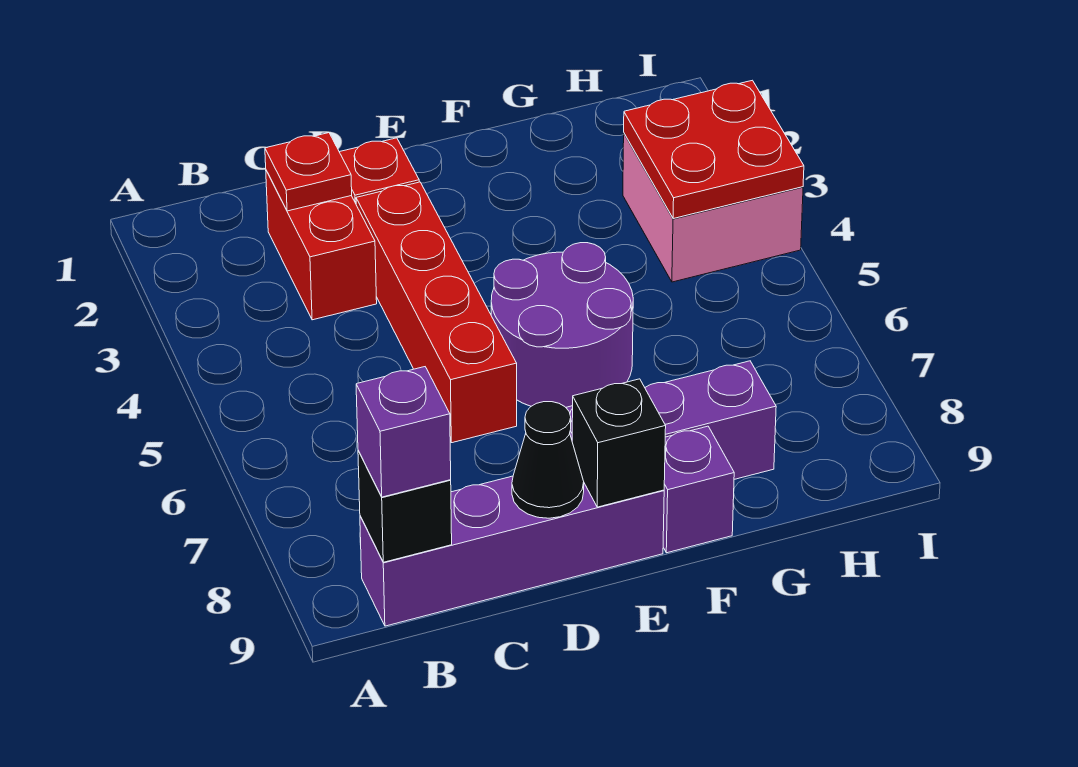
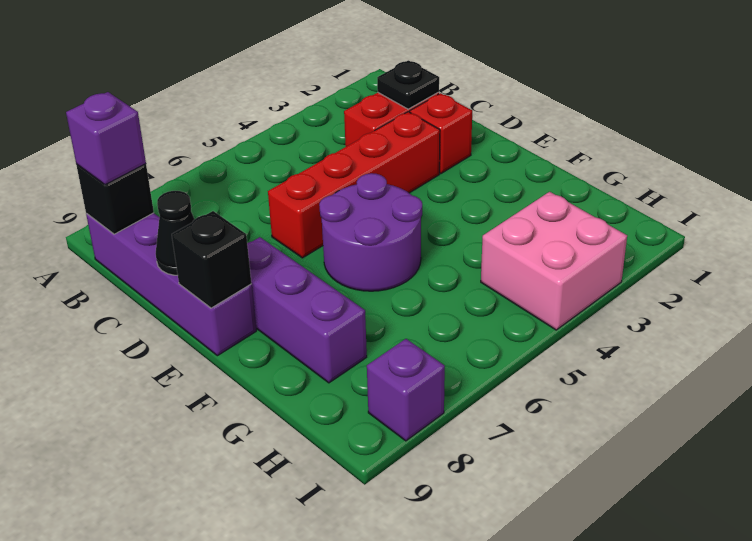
red plate C2 level 2 -> black plate C2 level 2
purple brick F9 level 1 -> purple brick I8 level 1
red plate H3:I4 level 2 -> none

